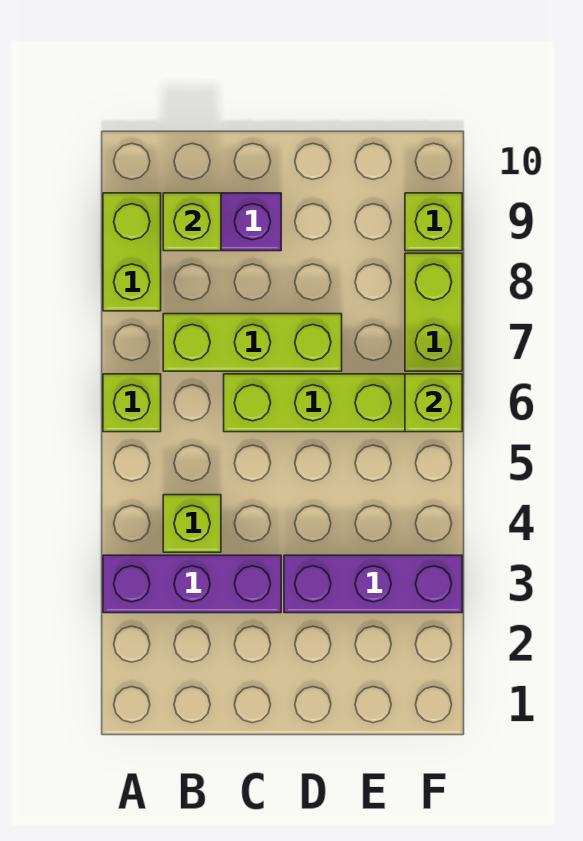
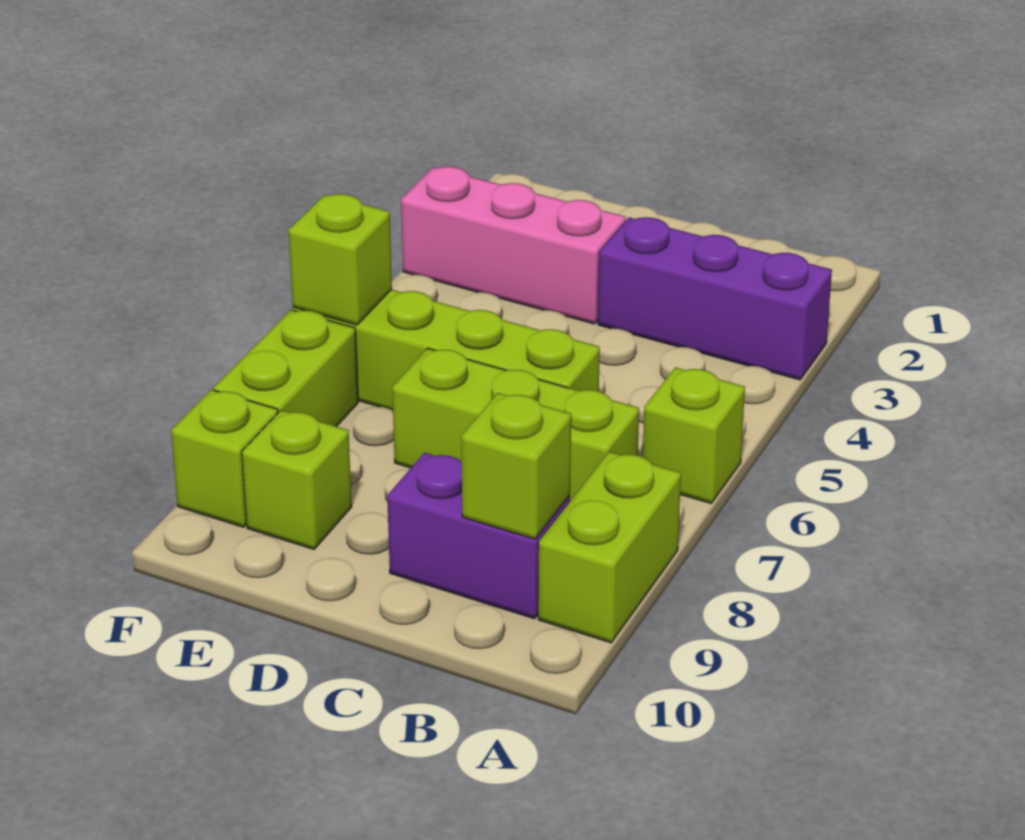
lime brick B4 level 1 -> lime brick E9 level 1
purple brick D3:F3 level 1 -> pink brick D3:F3 level 1

